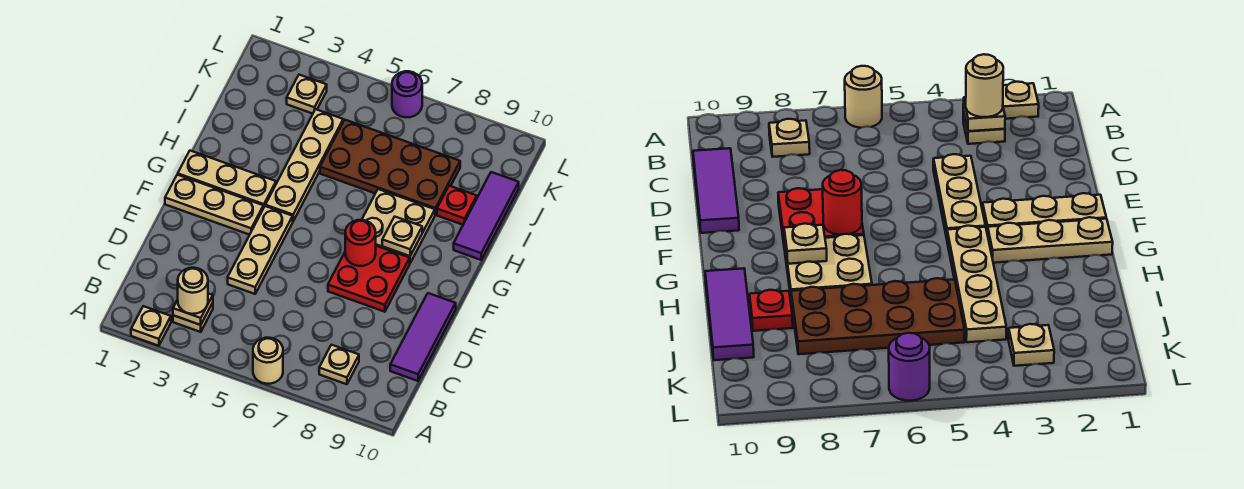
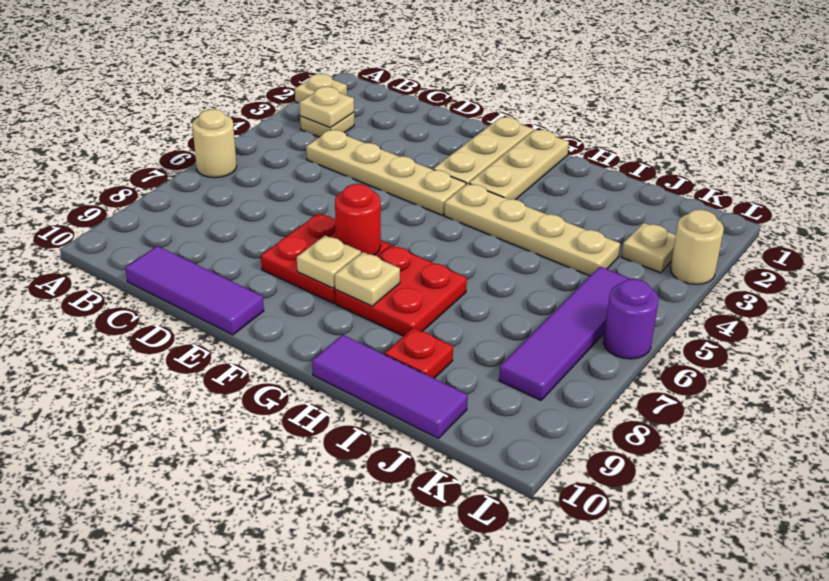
tan round brick B3 level 3 -> tan round brick L3 level 1
tan plate B8 level 1 -> tan plate F8 level 2
tan plate D4:F4 level 1 -> tan plate C4:F4 level 1
tan plate G7:H8 level 1 -> red plate G7:H8 level 1
brown plate I5:J8 level 1 -> none
none -> purple tile K5:K8 level 1

